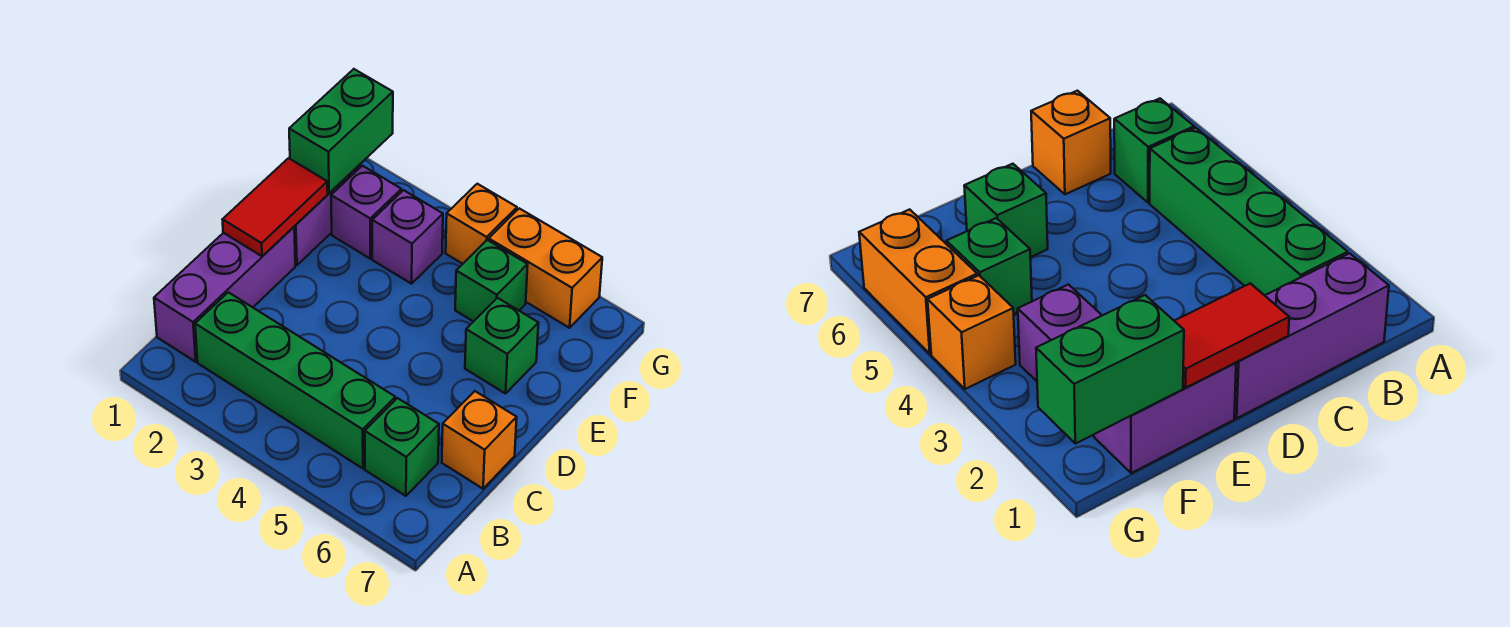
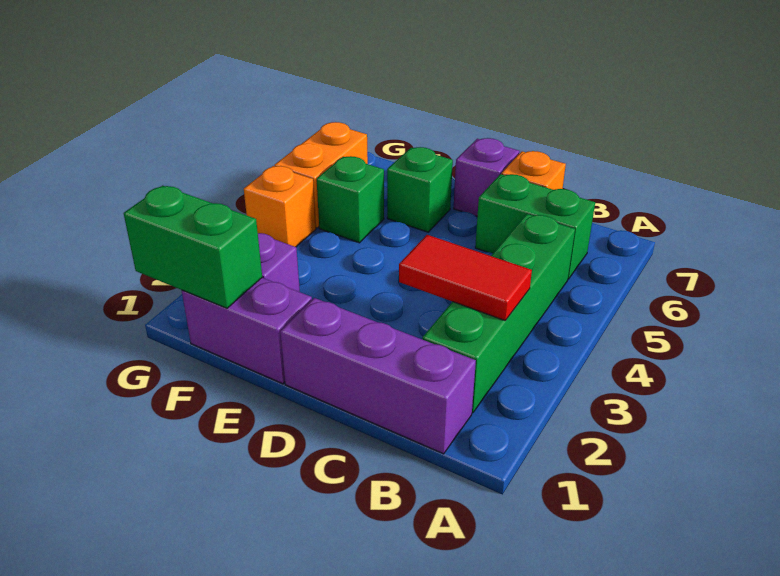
green brick B6 level 1 -> green brick B6:C6 level 1
red tile D1:E1 level 2 -> red tile B3:C3 level 2
purple brick F3 level 1 -> purple brick D7 level 1

